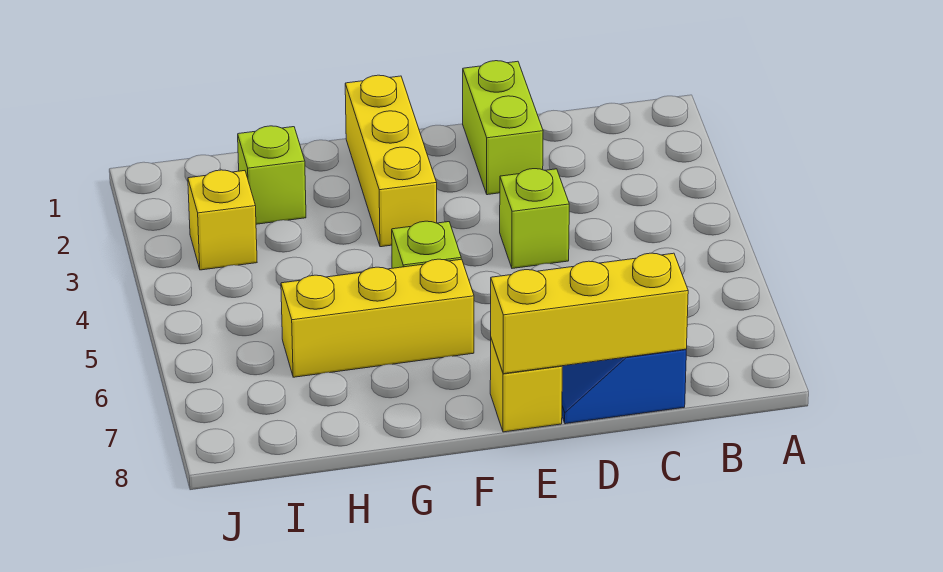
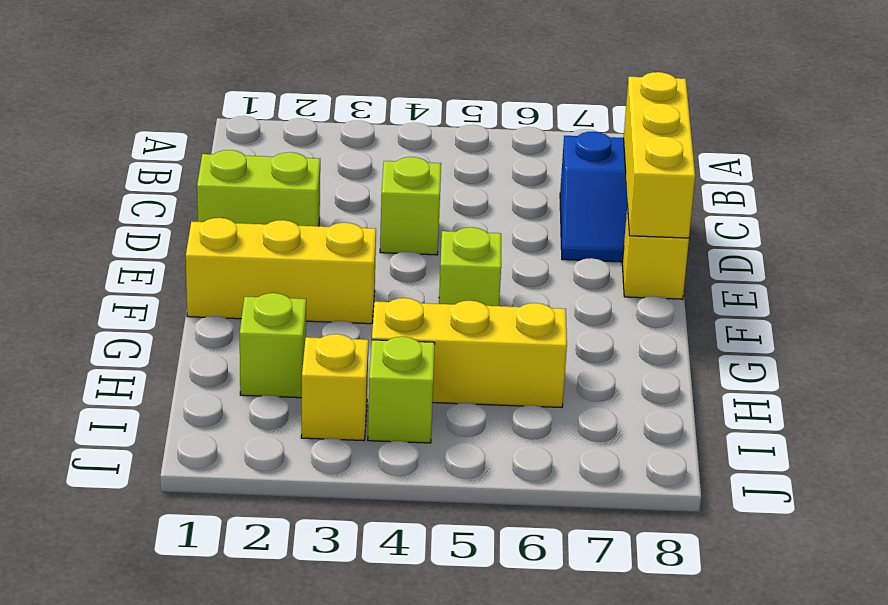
yellow brick F6:H6 level 1 -> yellow brick H4:H6 level 1
none -> lime brick I4 level 1

